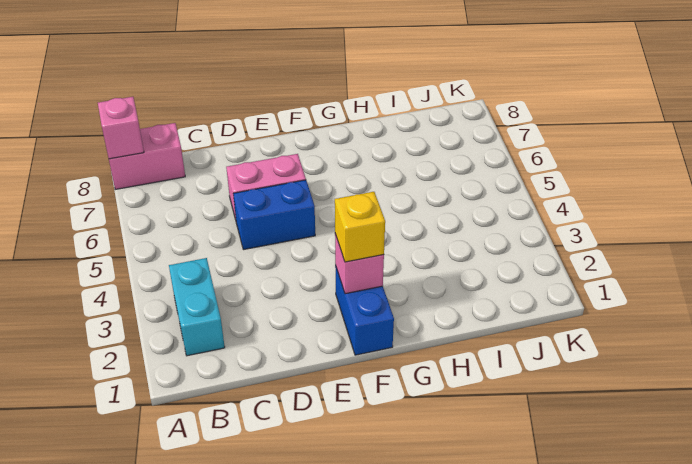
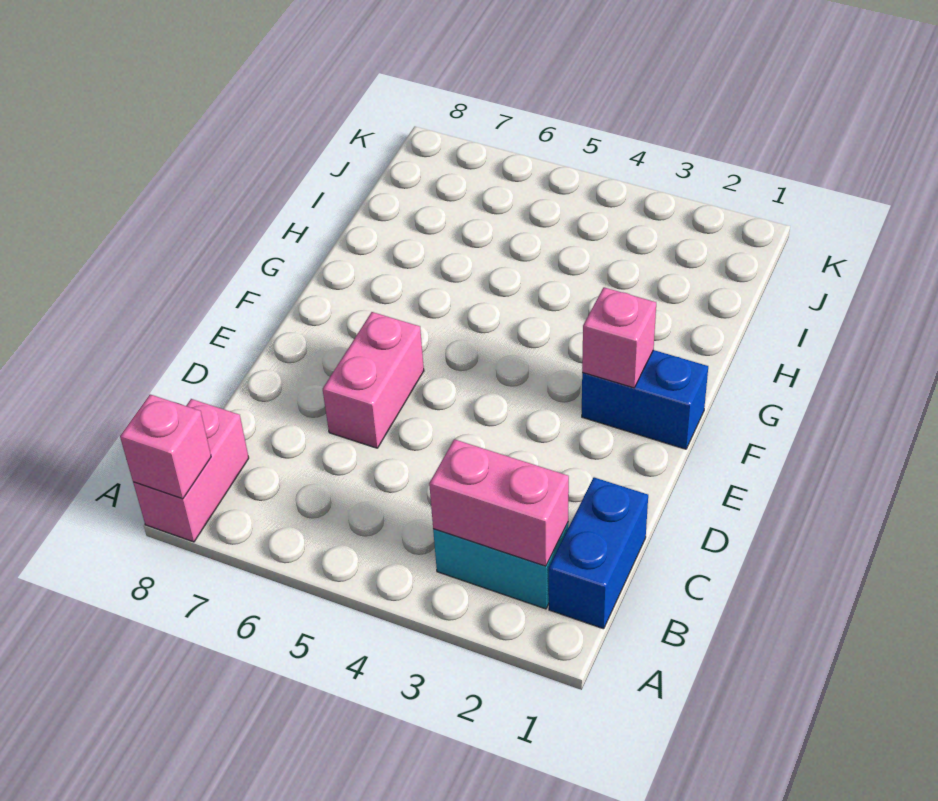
none -> pink brick B2:B3 level 2
blue brick D5:E5 level 1 -> blue brick B1:C1 level 1
yellow brick F2 level 3 -> none

